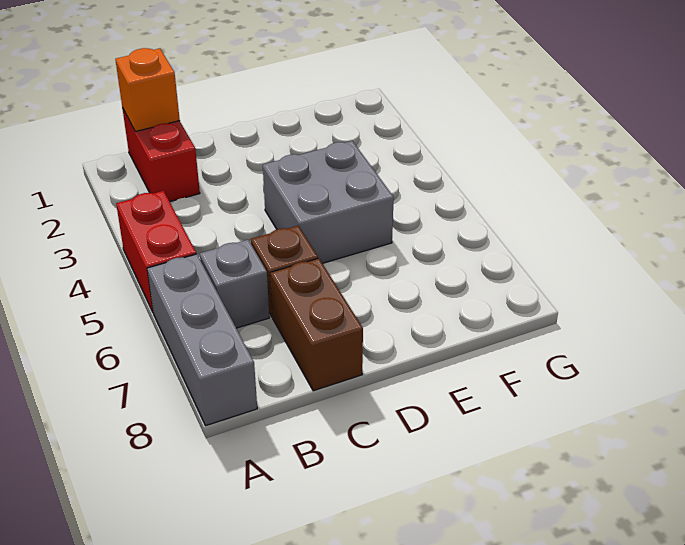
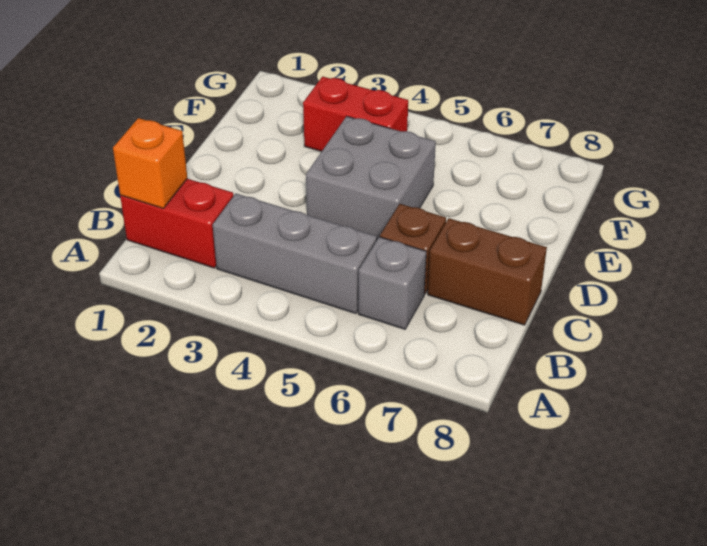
red brick A4:A5 level 1 -> red brick F3:F4 level 1
grey brick A6:A8 level 1 -> grey brick B3:B5 level 1

